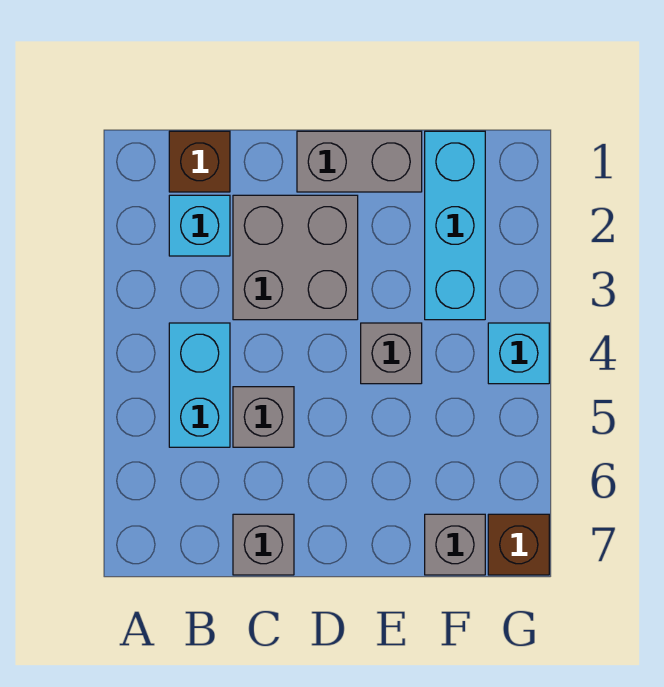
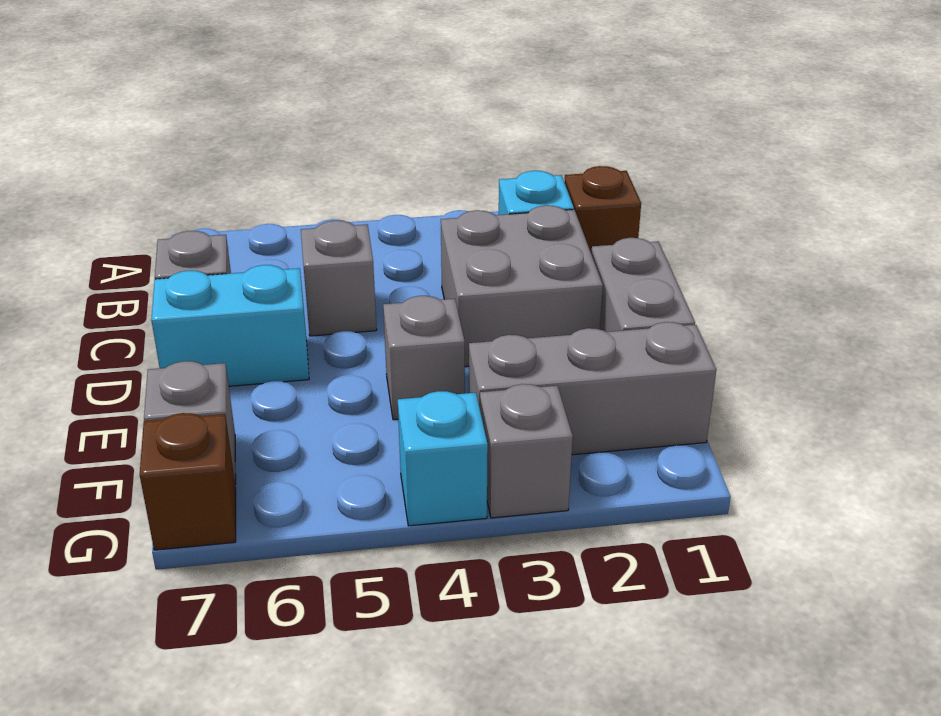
cyan brick B4:B5 level 1 -> cyan brick D6:D7 level 1
cyan brick F1:F3 level 1 -> grey brick F1:F3 level 1
none -> grey brick G3 level 1

